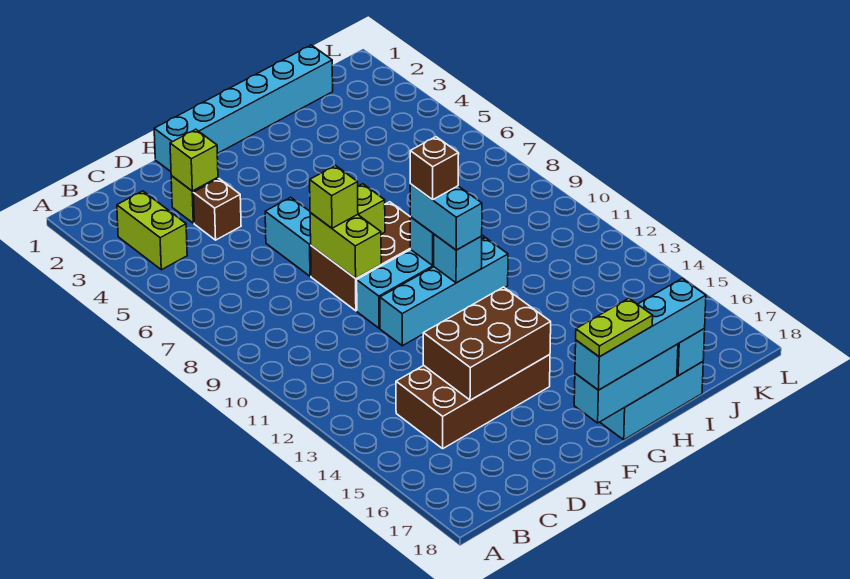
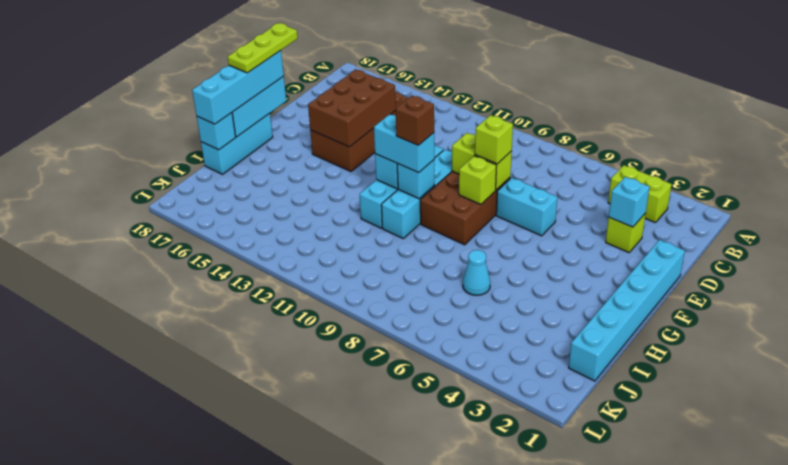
lime brick D3 level 2 -> cyan brick D3 level 2
brown brick D4 level 1 -> none
lime plate F18:G18 level 4 -> lime plate E18:G18 level 4
none -> cyan cone I6 level 1

